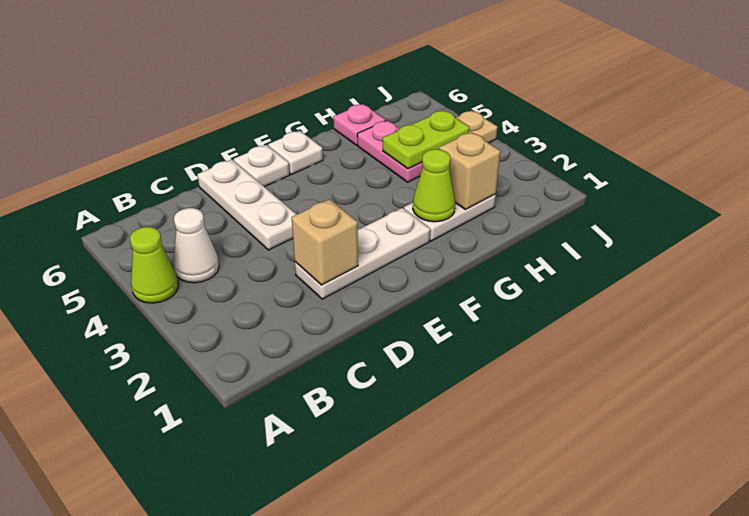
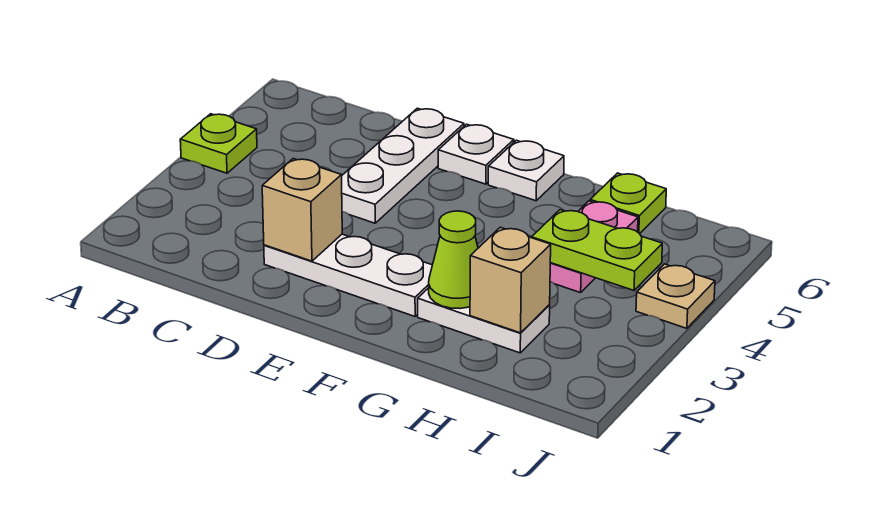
lime cone A4 level 1 -> lime plate A4 level 1
white cone B4 level 1 -> none
pink plate H6 level 1 -> lime plate H6 level 1

